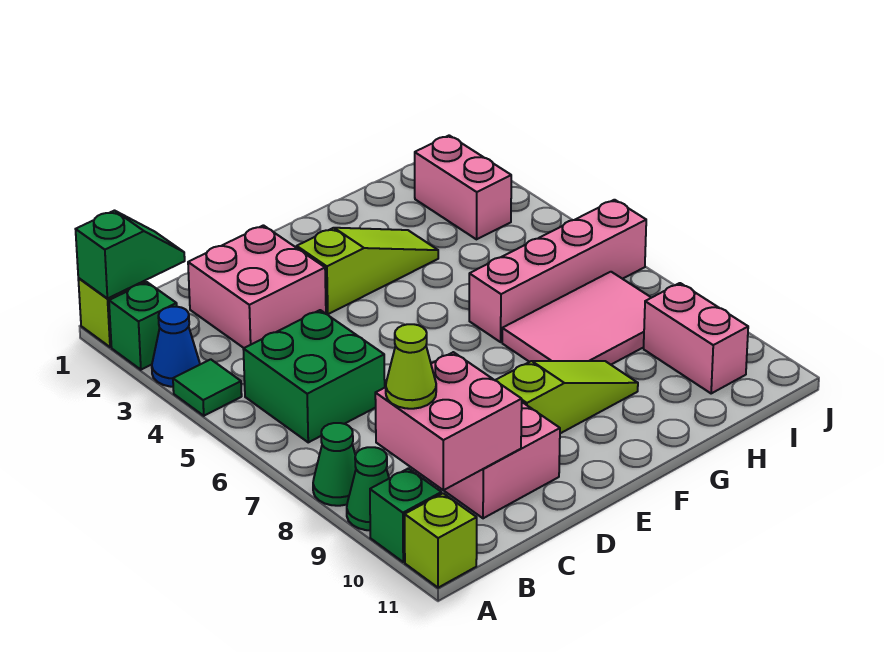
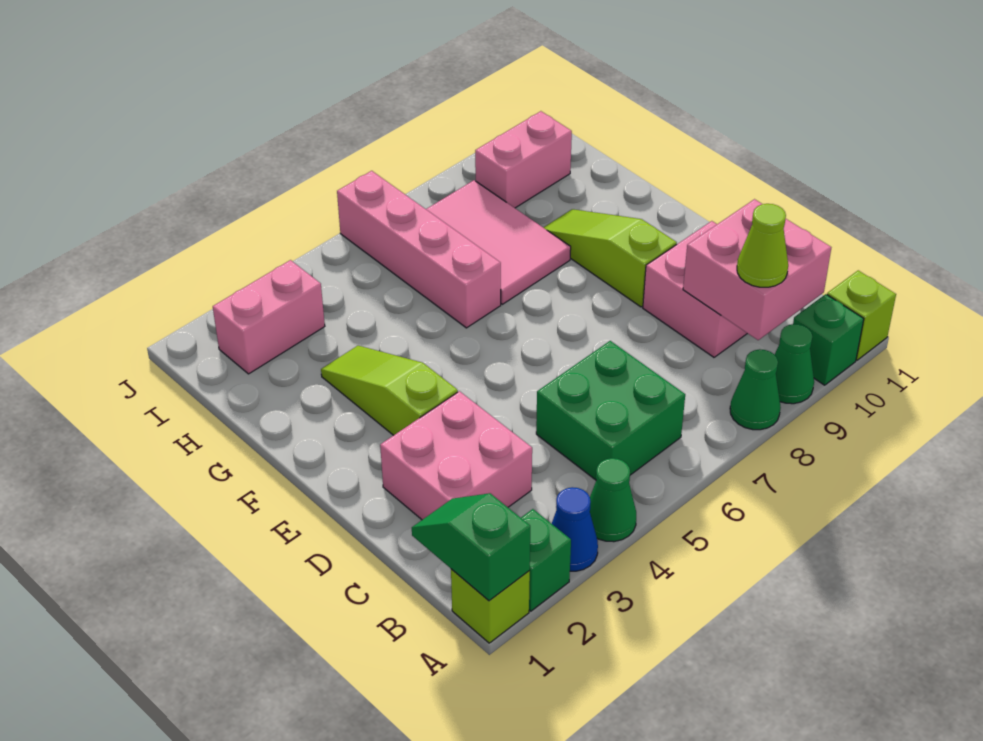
green tile A4 level 1 -> green cone A4 level 1

